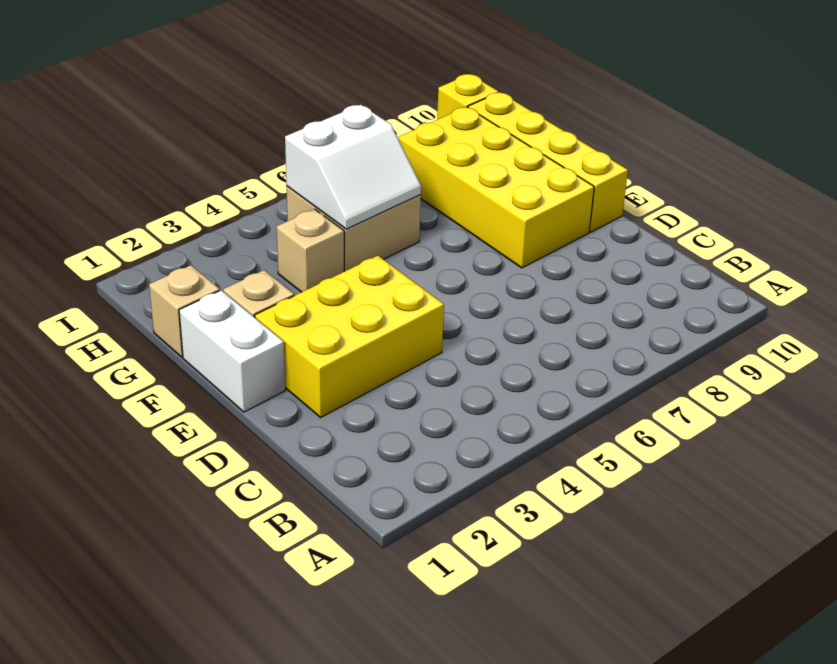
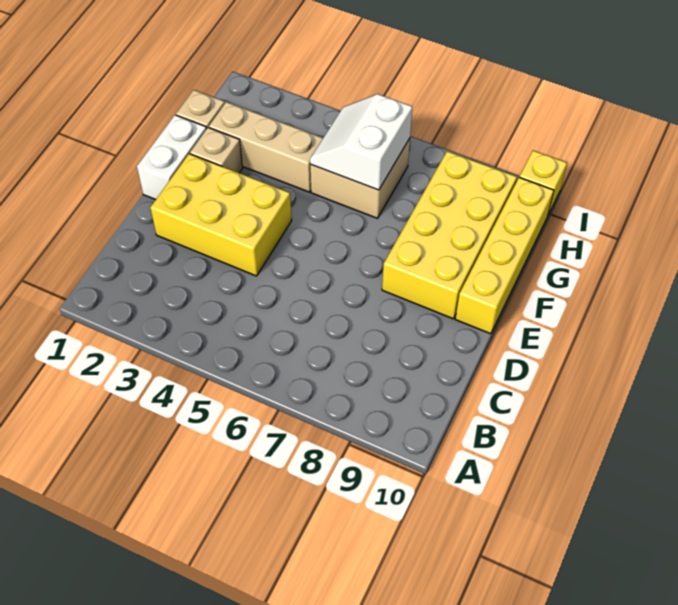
tan brick G4 level 1 -> tan brick G2:G4 level 1
white slope G5:H6 level 2 top H -> white slope G5:H6 level 2 top 6

